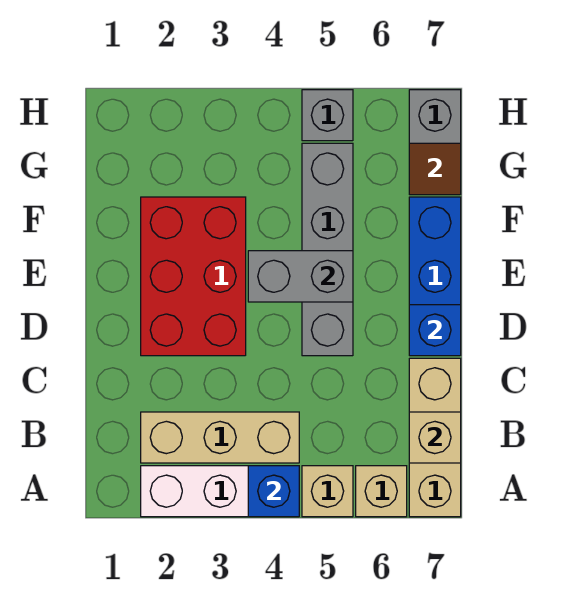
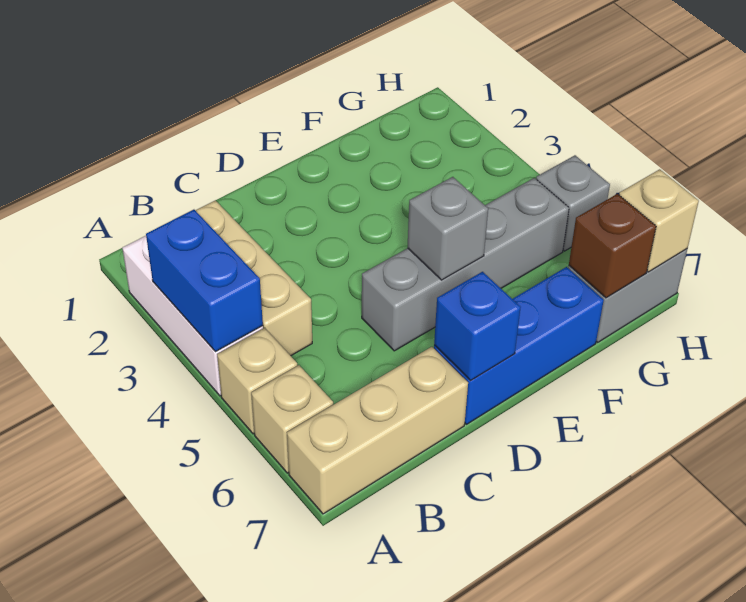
blue brick A4 level 2 -> blue brick A3:A4 level 2
tan brick B7 level 2 -> tan brick H7 level 2
red brick D2:F3 level 1 -> none
grey brick E4:E5 level 2 -> grey brick E5 level 2
brown tile G7 level 2 -> brown brick G7 level 2

